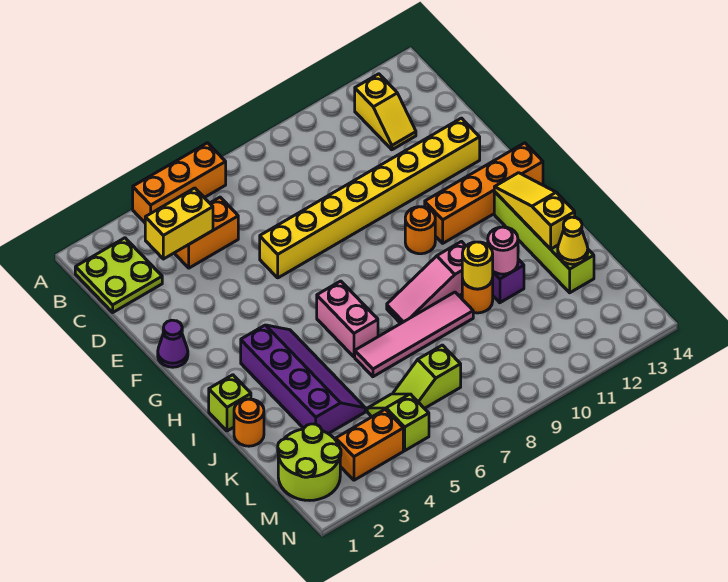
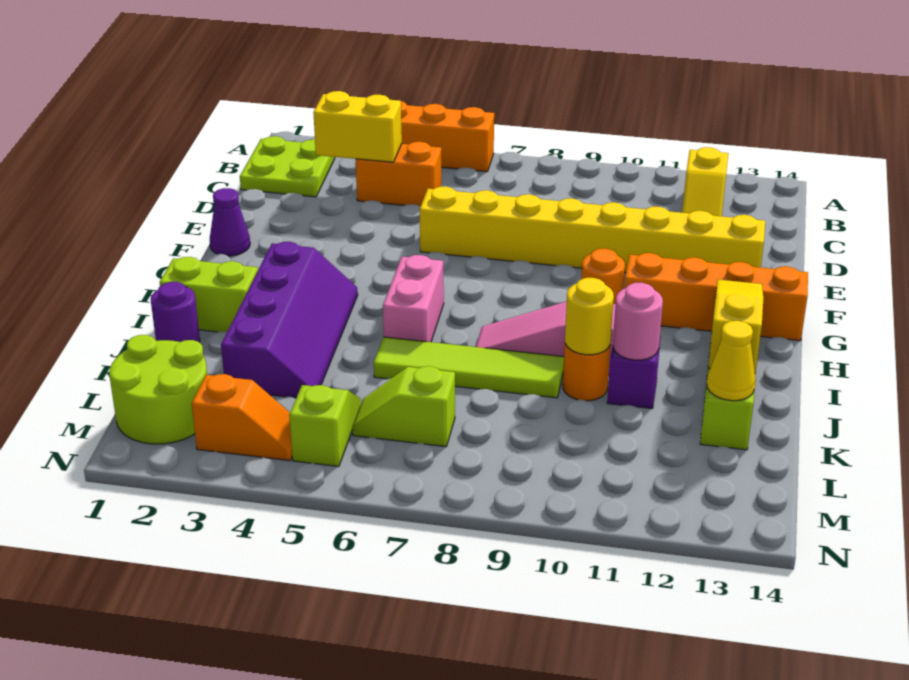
lime brick I1 level 1 -> lime brick I1:I2 level 1
orange round brick J1 level 1 -> purple round brick J1 level 1
pink tile J6:J9 level 1 -> lime tile J6:J9 level 1
orange brick M3:M4 level 1 -> orange slope M3:M4 level 1 top 3

